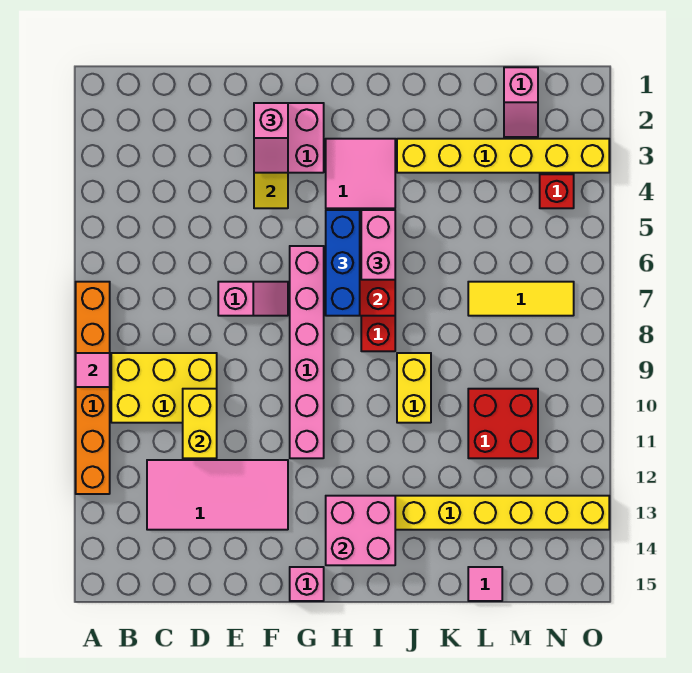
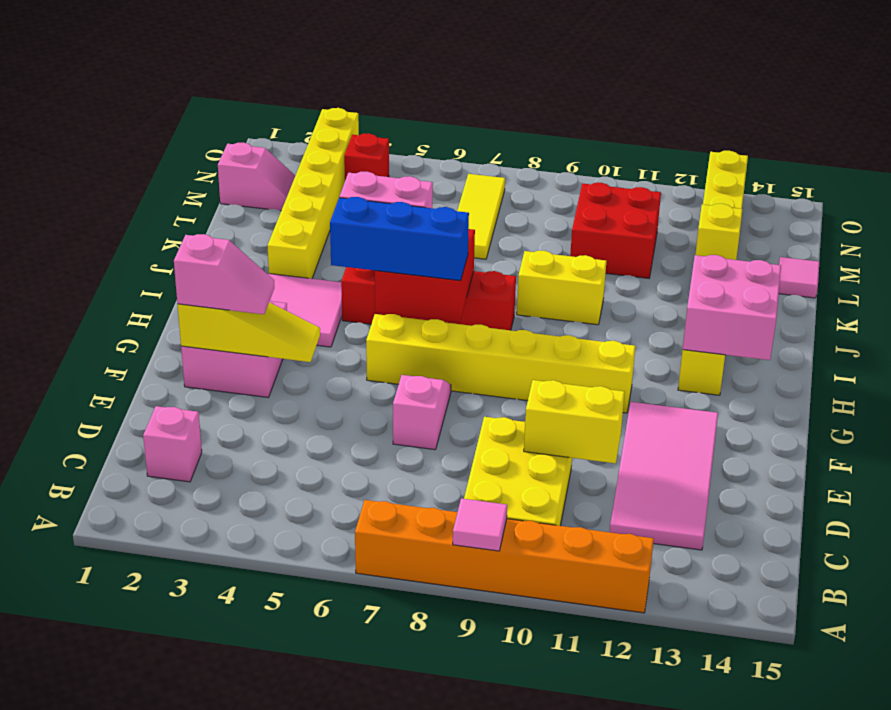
pink brick G6:G11 level 1 -> yellow brick G6:G11 level 1
pink brick G15 level 1 -> pink brick C2 level 1
none -> yellow brick K13 level 2

